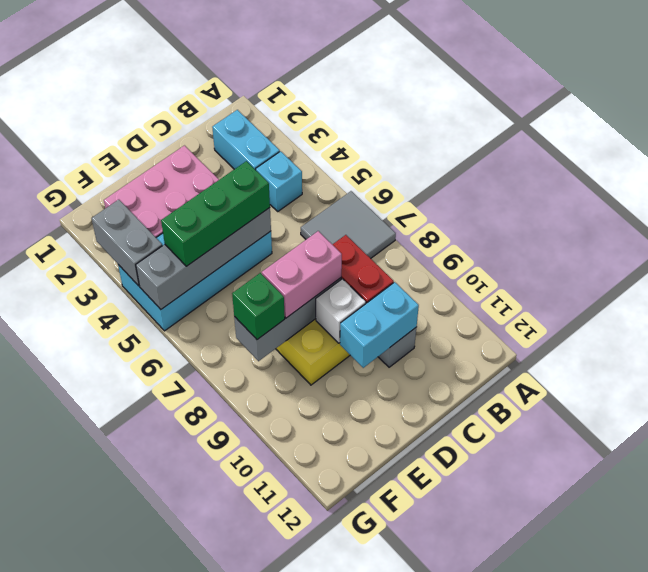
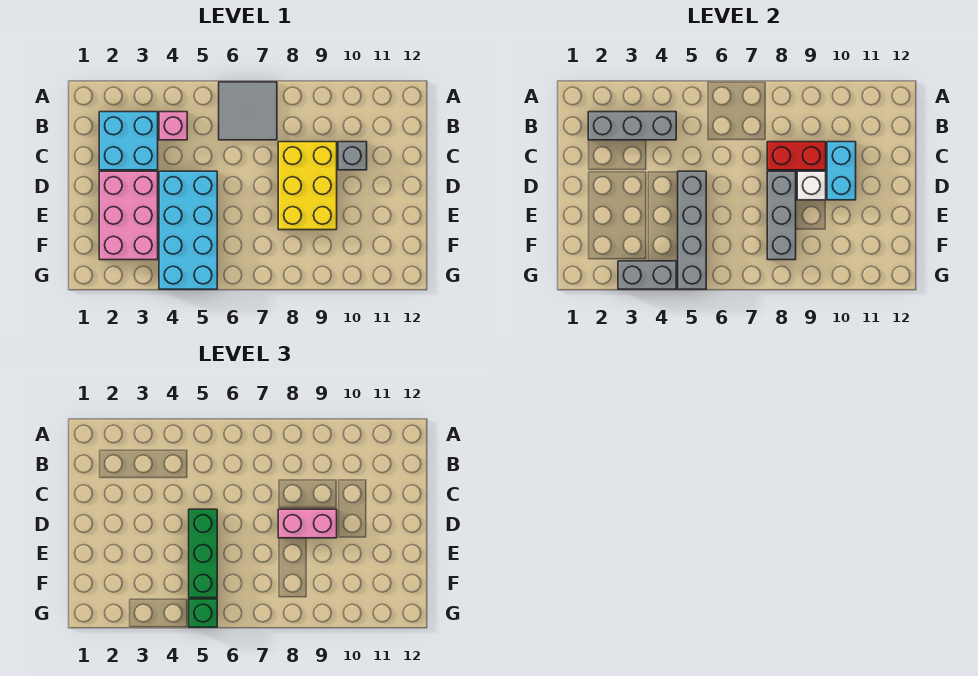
cyan brick B2:B3 level 1 -> cyan brick B2:C3 level 1
none -> grey brick B2:B4 level 2
cyan brick B4 level 1 -> pink brick B4 level 1
pink brick D8:E8 level 3 -> pink brick D8:D9 level 3
green brick F8 level 3 -> green brick G5 level 3

